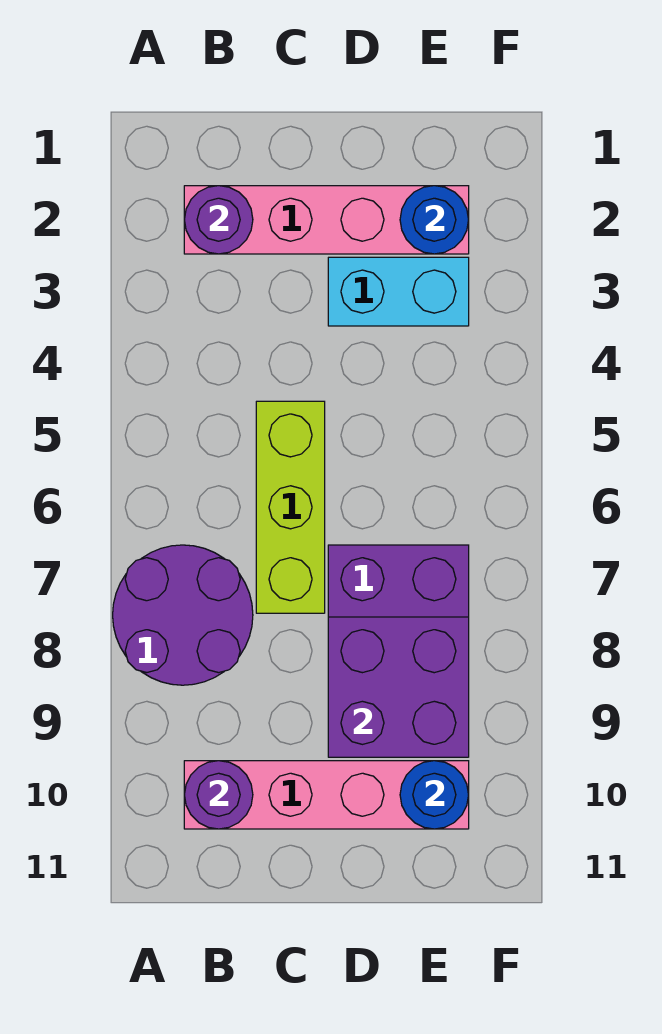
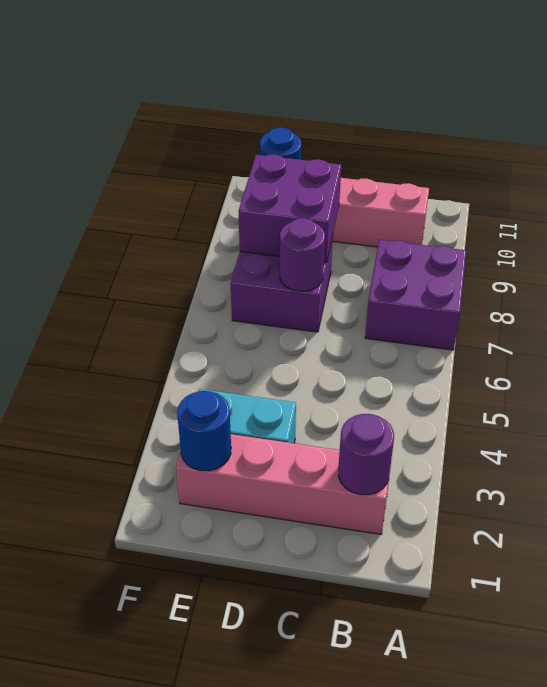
purple round brick A7:B8 level 1 -> purple brick A7:B8 level 1
purple round brick B10 level 2 -> purple round brick D7 level 2
lime brick C5:C7 level 1 -> none

